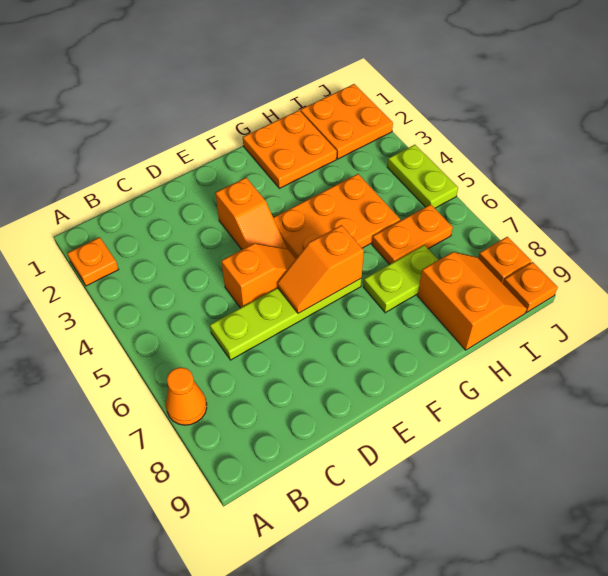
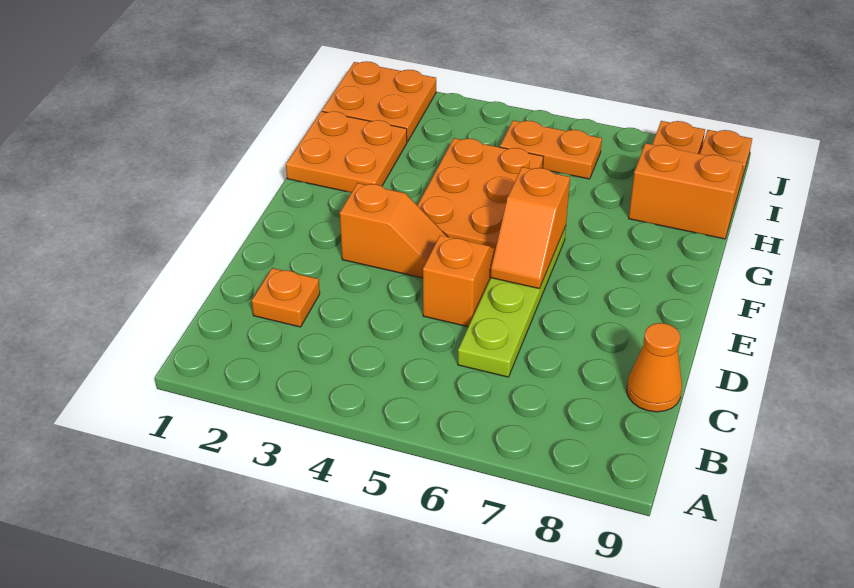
orange plate A2 level 1 -> orange plate C2 level 1
orange cone A7 level 1 -> orange cone C9 level 1
lime plate G7:H7 level 1 -> none
orange plate H6:I6 level 1 -> orange plate I5:I6 level 1
lime plate J4:J5 level 1 -> none

